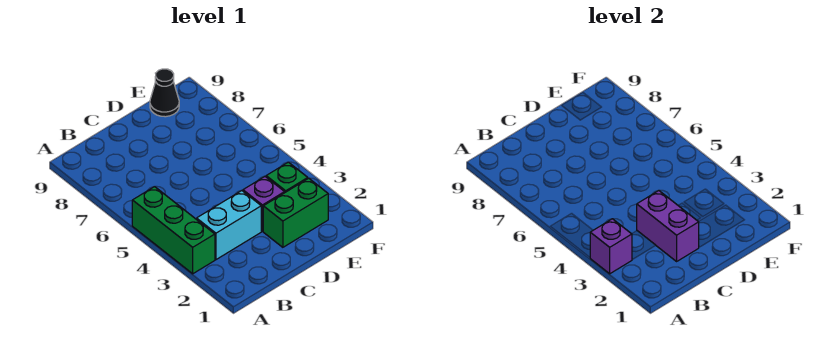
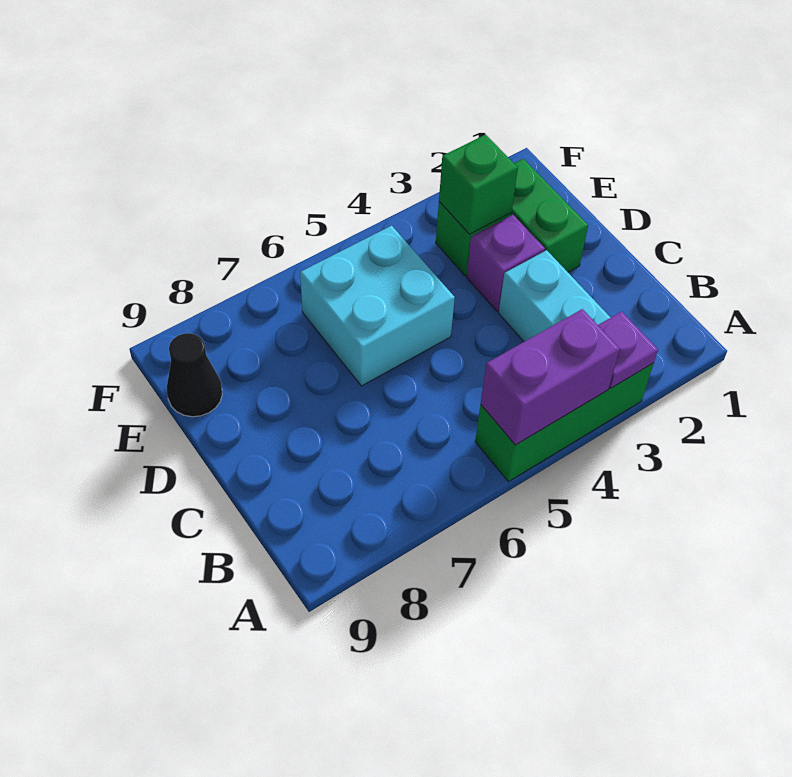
purple brick A3 level 2 -> purple plate A3 level 2
purple brick C2:C3 level 2 -> purple brick A4:A5 level 2
none -> cyan brick D5:E6 level 1
none -> green brick E3 level 2

